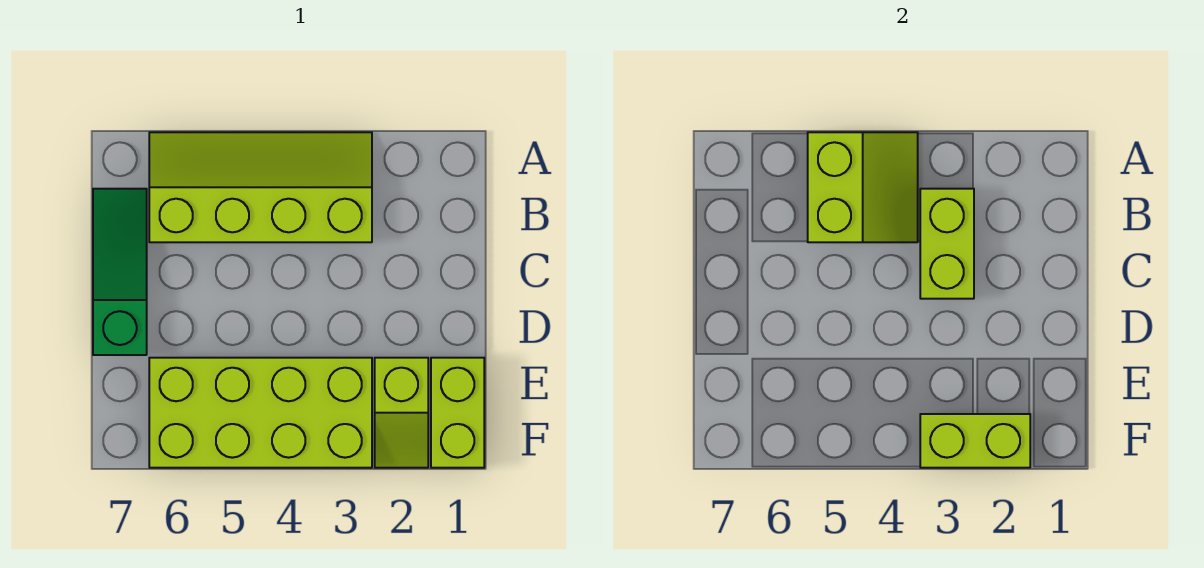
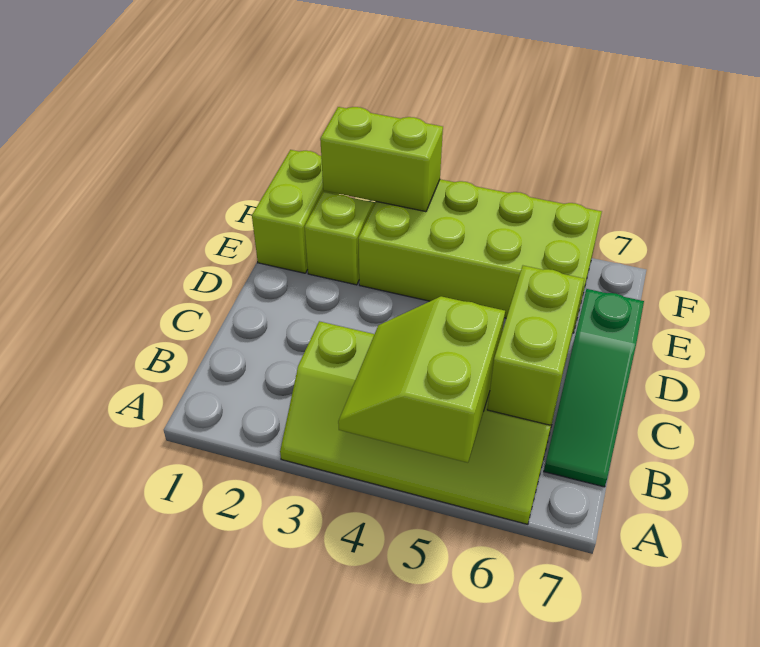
lime brick B3:C3 level 2 -> lime brick B6:C6 level 2

